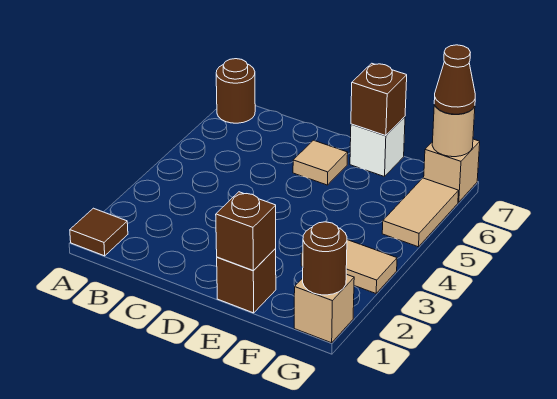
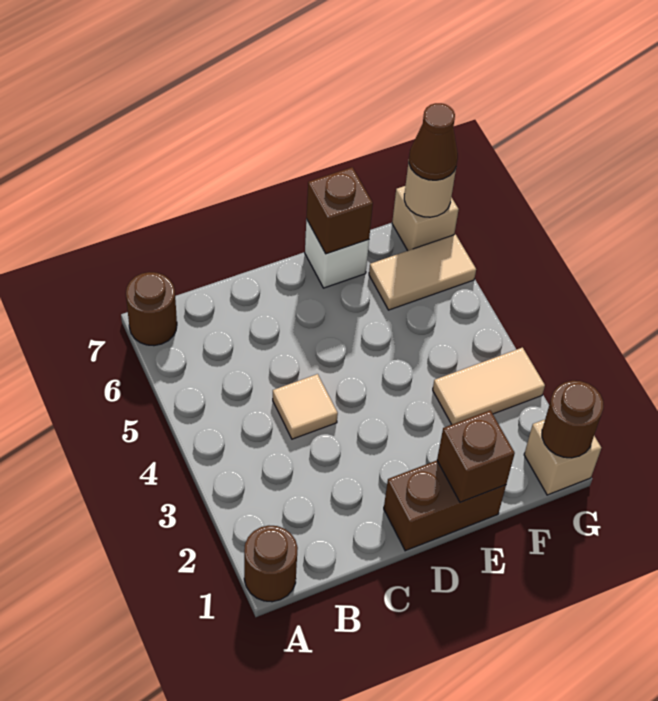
brown tile A1 level 1 -> brown round brick A1 level 1
tan tile D6 level 1 -> tan tile C4 level 1
brown brick E1 level 1 -> brown brick D1:E1 level 1
tan tile G5:G6 level 1 -> tan tile F6:G6 level 1

